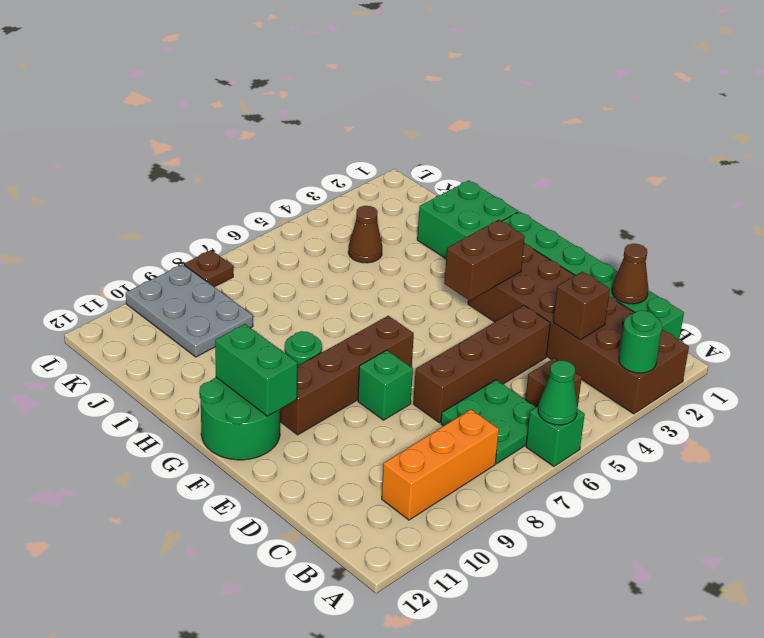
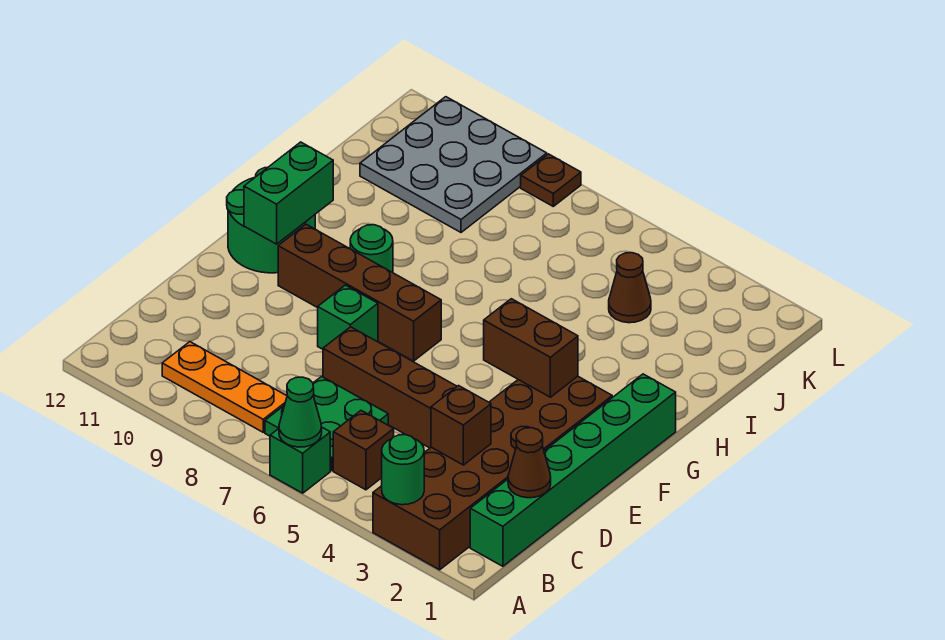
orange brick B8:B10 level 1 -> orange plate B8:B10 level 1
green brick H1:I2 level 1 -> none
grey plate J9:L10 level 1 -> grey plate J9:L11 level 1

